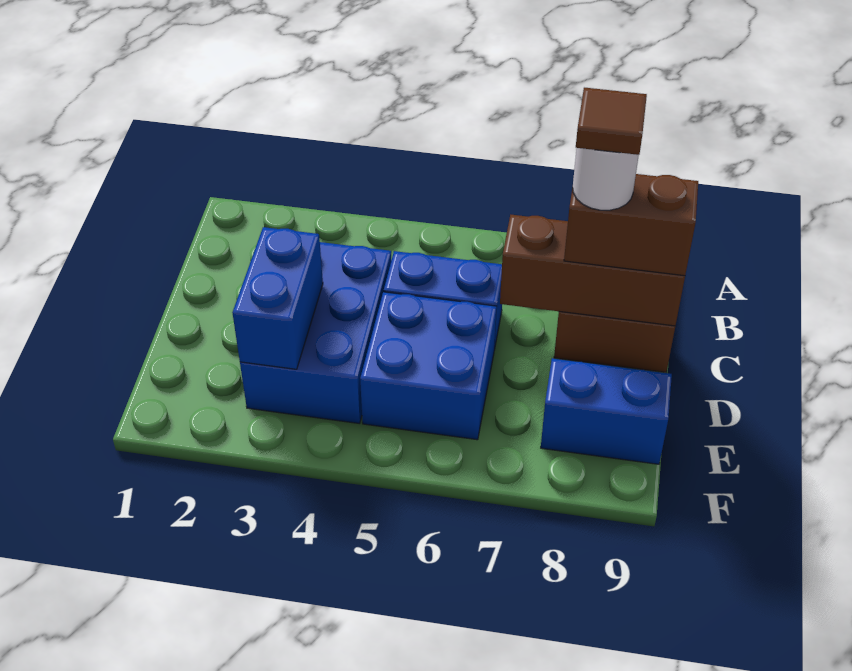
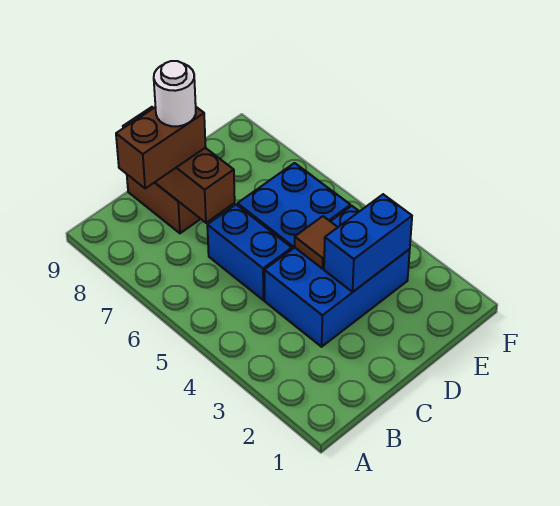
brown brick C8:C9 level 3 -> brown brick B8:C8 level 3
brown tile C8 level 5 -> brown tile D4 level 2
blue brick E8:E9 level 1 -> none

